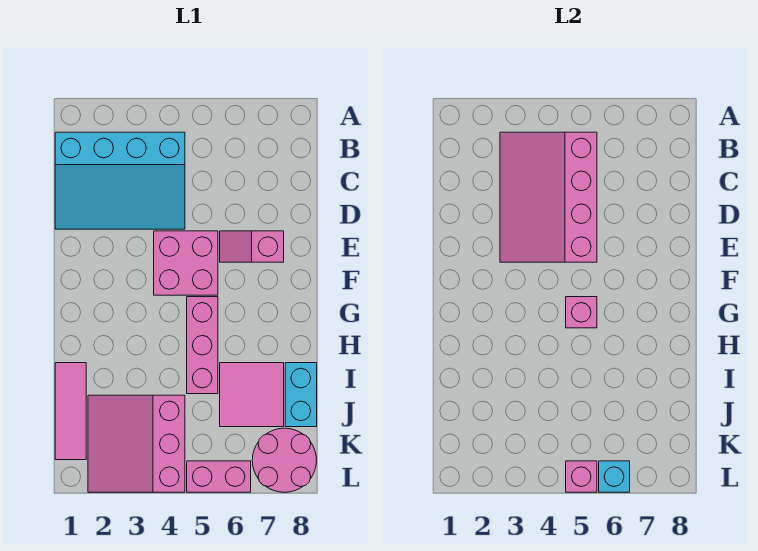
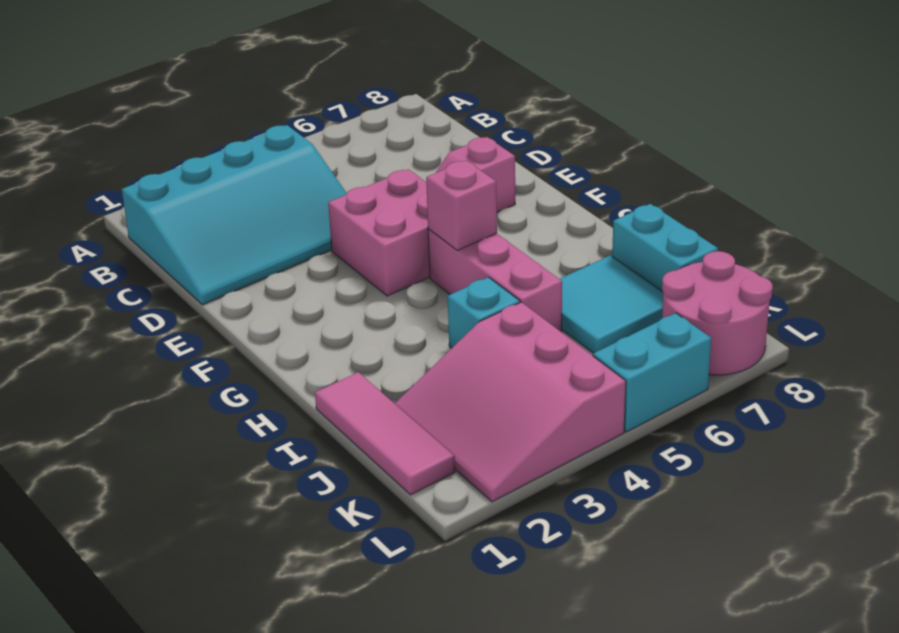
pink slope B3:E5 level 2 top 5 -> none
pink tile I6:J7 level 1 -> cyan tile I6:J7 level 1
pink brick L5:L6 level 1 -> cyan brick L5:L6 level 1
pink brick L5 level 2 -> none
cyan brick L6 level 2 -> cyan brick I4 level 1

